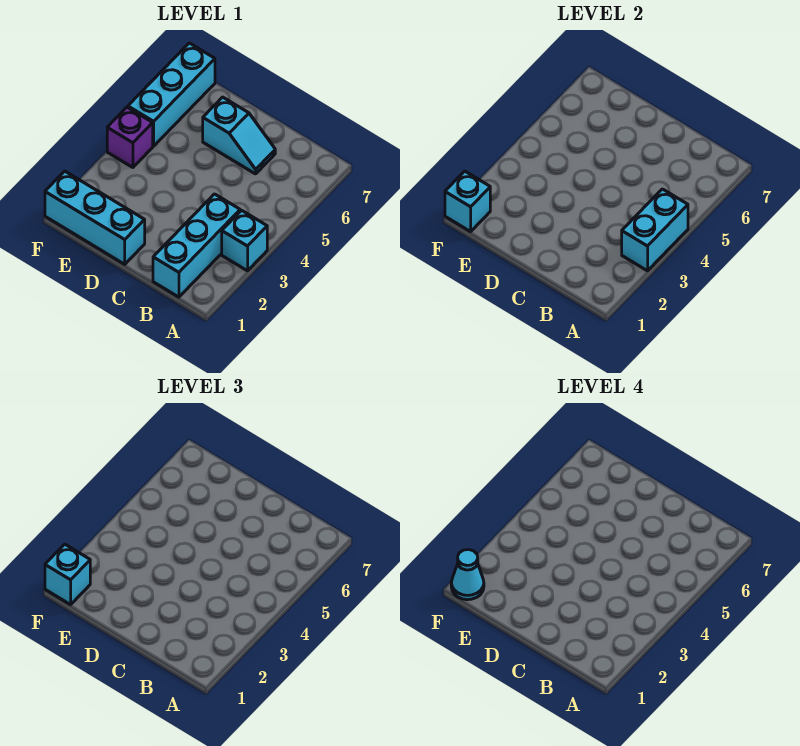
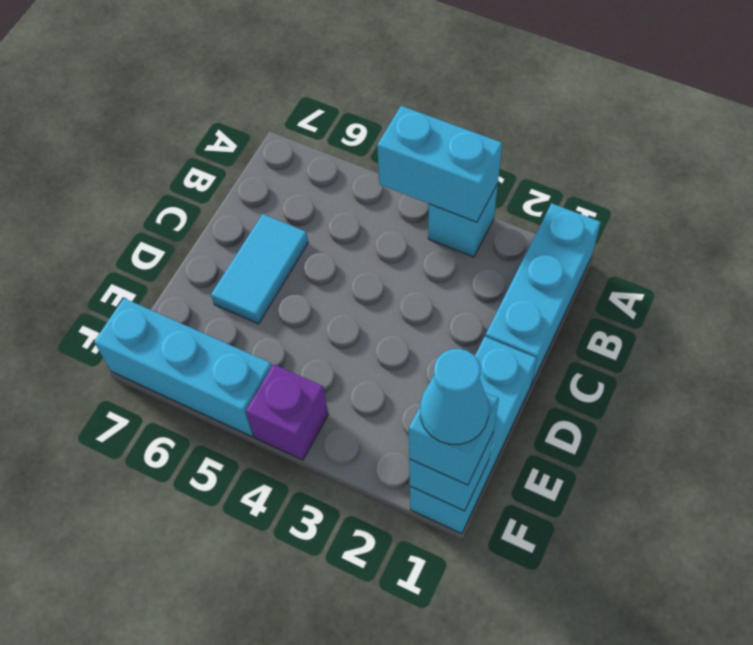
cyan brick B1:B3 level 1 -> cyan brick A1:C1 level 1
cyan slope C6:D6 level 1 top D -> cyan tile C6:D6 level 1

